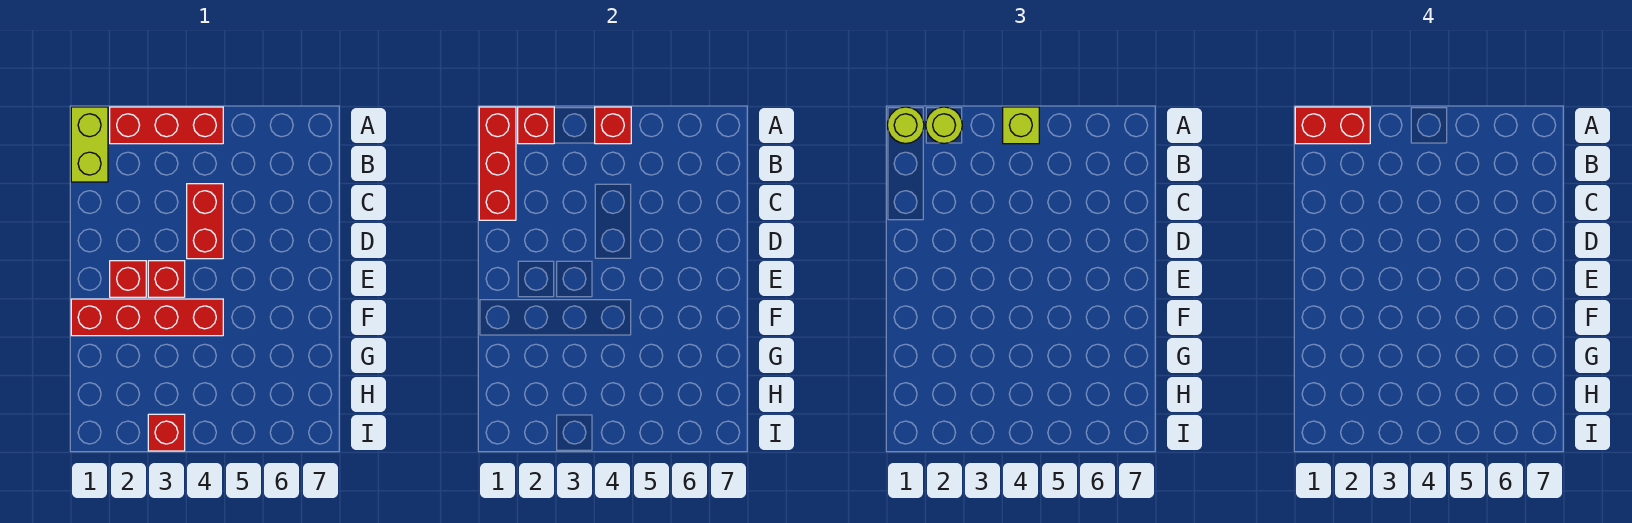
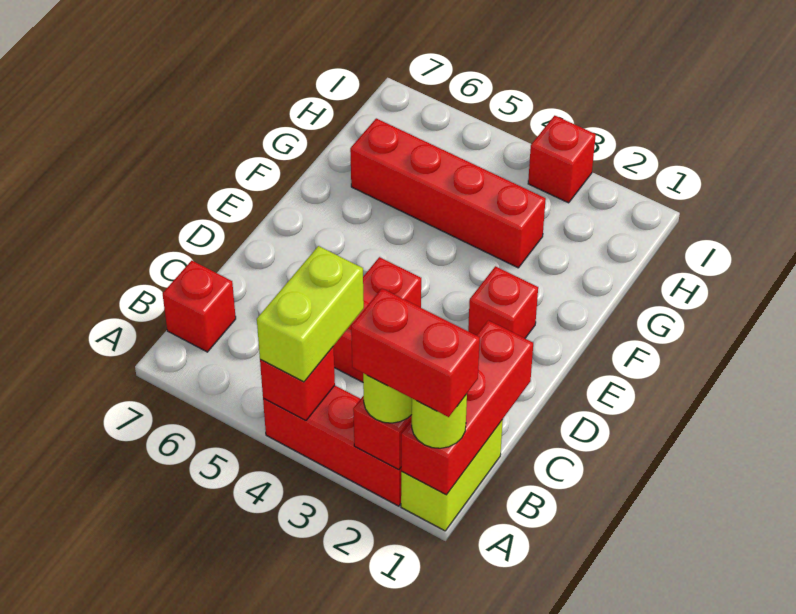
lime brick A4 level 3 -> lime brick A4:B4 level 3
red brick E3 level 1 -> red brick B7 level 1
red brick F1:F4 level 1 -> red brick G3:G6 level 1

